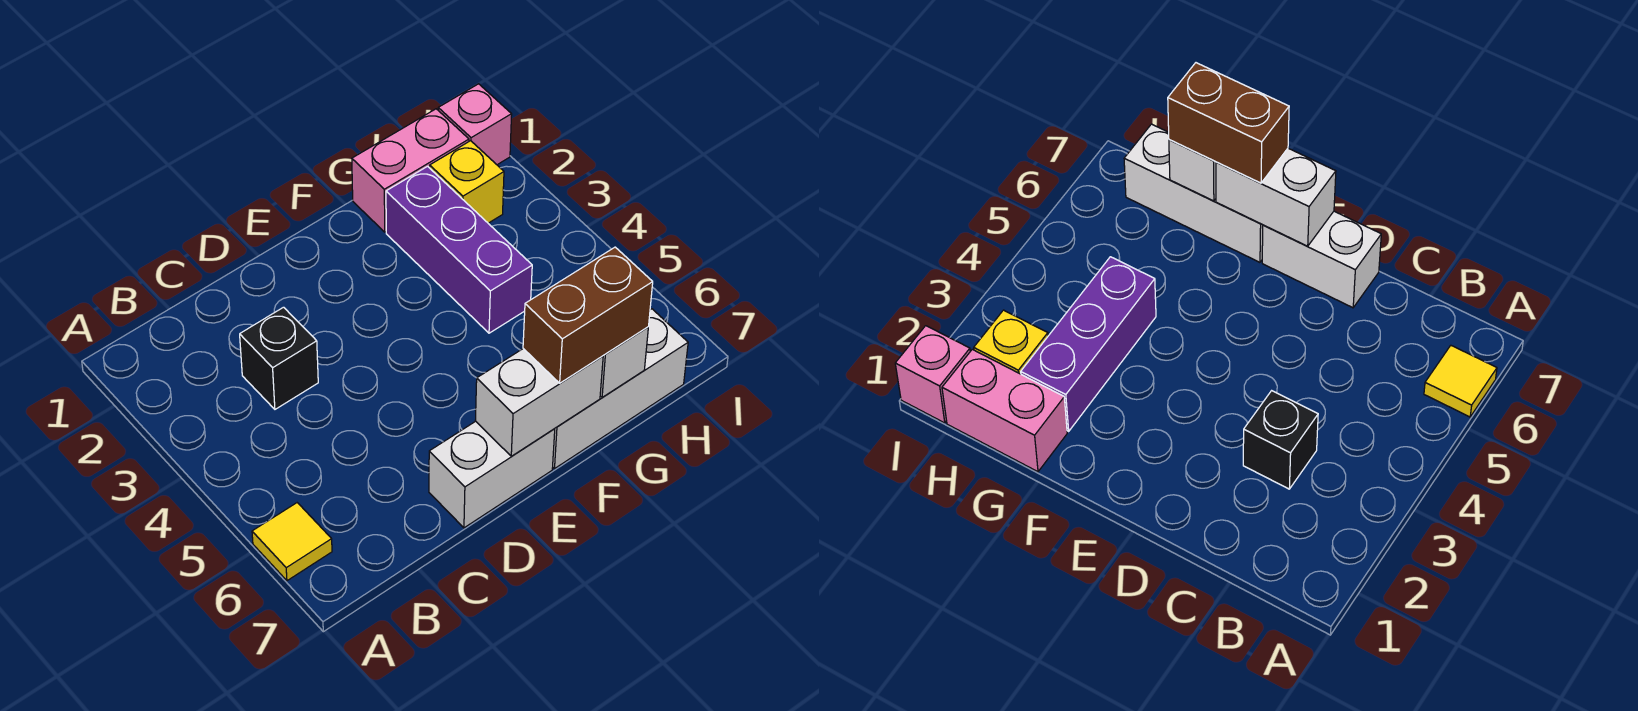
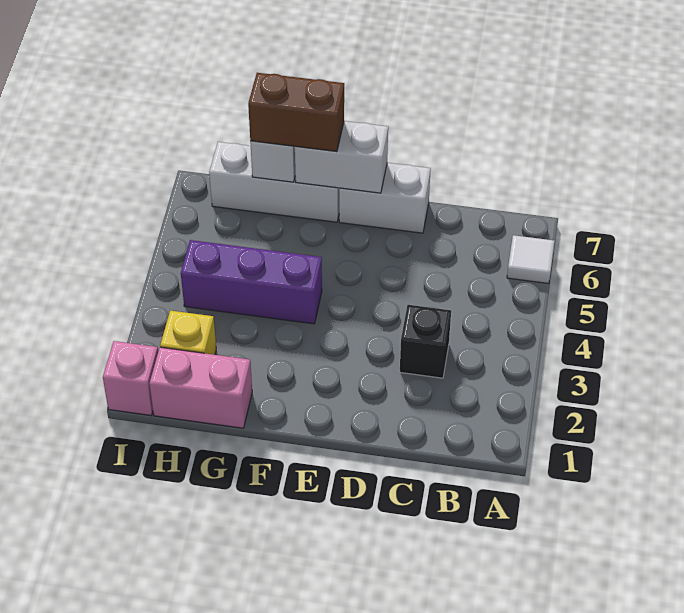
yellow tile A6 level 1 -> white tile A6 level 1
purple brick G2:G4 level 1 -> purple brick F4:H4 level 1

